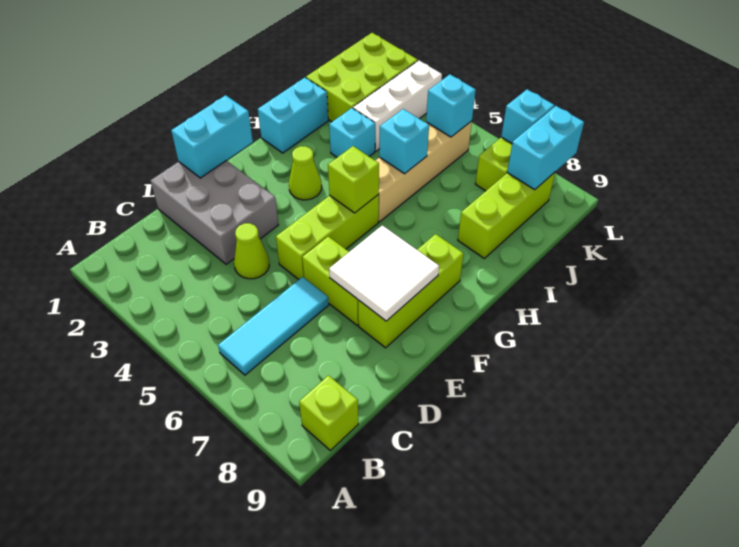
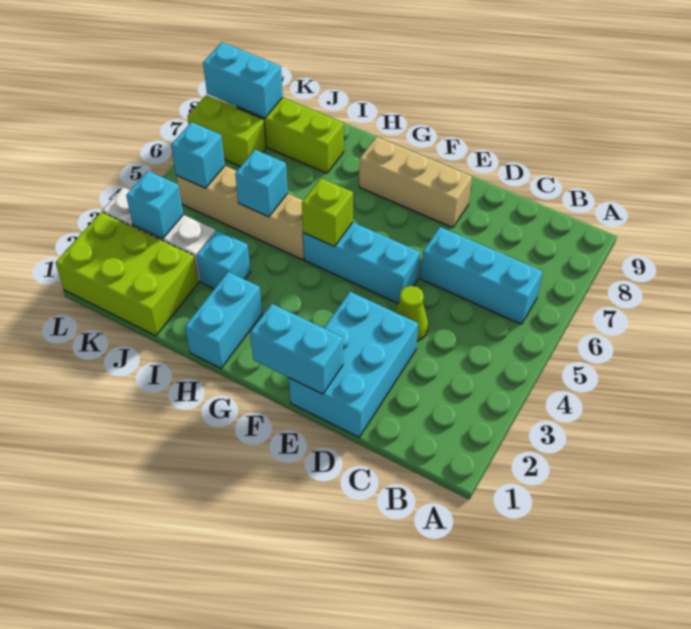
cyan tile B6:D6 level 1 -> cyan brick B6:D6 level 1
lime brick B9 level 1 -> none
grey brick D1:E3 level 1 -> cyan brick D1:E3 level 1
lime brick E5:G5 level 1 -> cyan brick E5:G5 level 1
lime brick E6:E7 level 1 -> none
white tile E7:F8 level 2 -> none
lime brick E8:G8 level 1 -> tan brick E8:G8 level 1
lime cone G3 level 1 -> none
cyan brick H1:I1 level 1 -> cyan brick H1:H2 level 1
cyan brick L7 level 2 -> cyan brick K3 level 2

